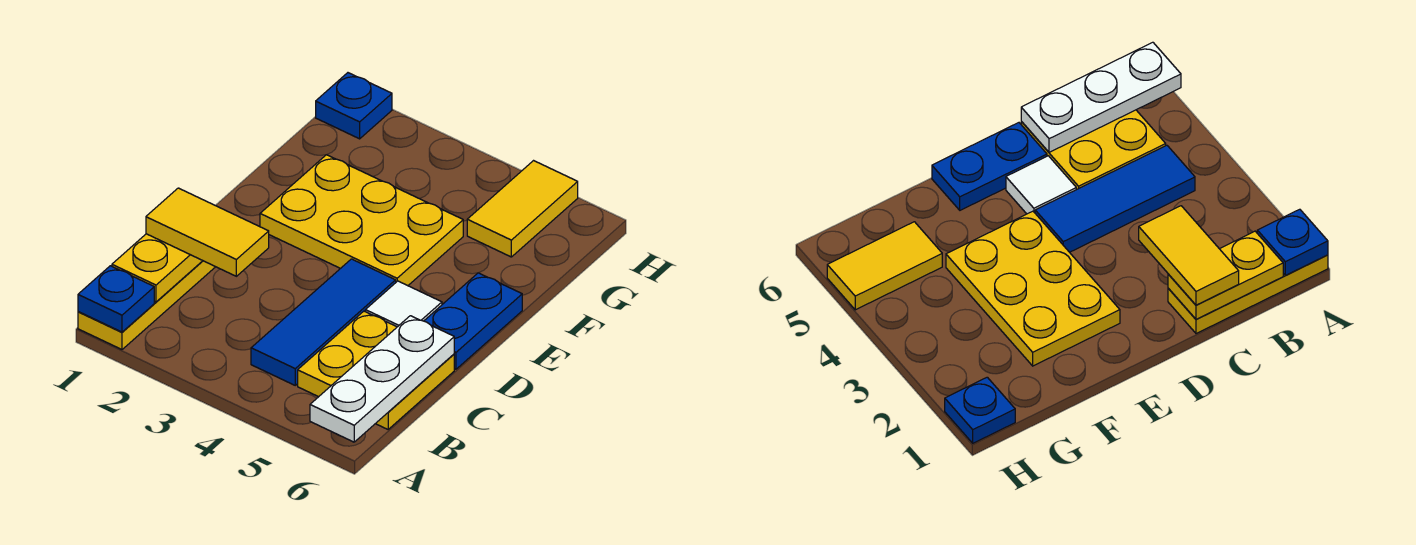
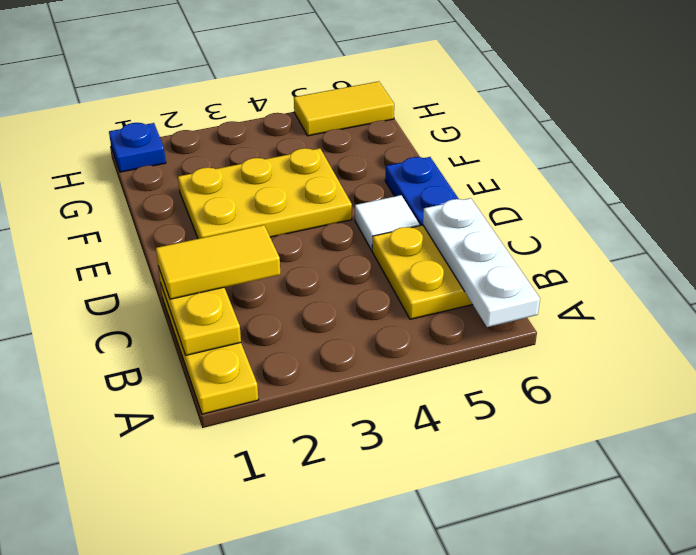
blue plate A1 level 2 -> none
blue tile B4:D4 level 1 -> none
yellow tile G5:H5 level 1 -> yellow tile H5:H6 level 1

